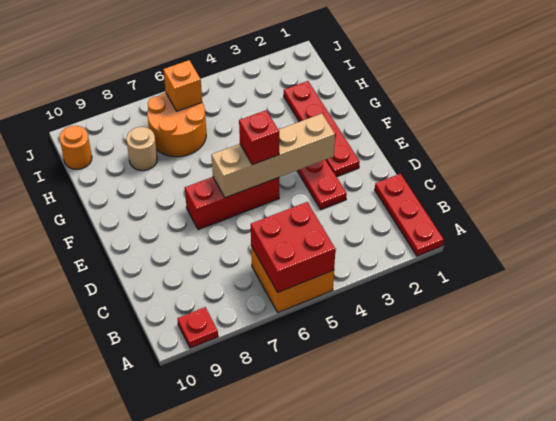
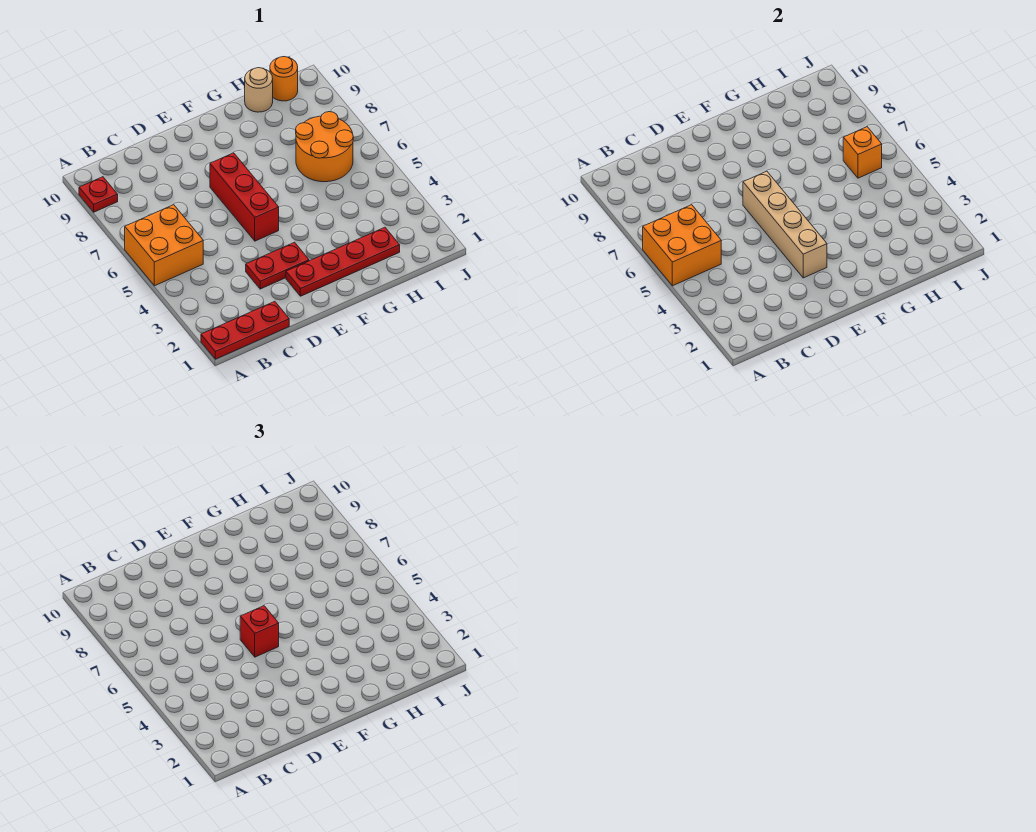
red brick A5:B6 level 2 -> orange brick A5:B6 level 2
tan round brick H8 level 1 -> tan round brick H10 level 1

